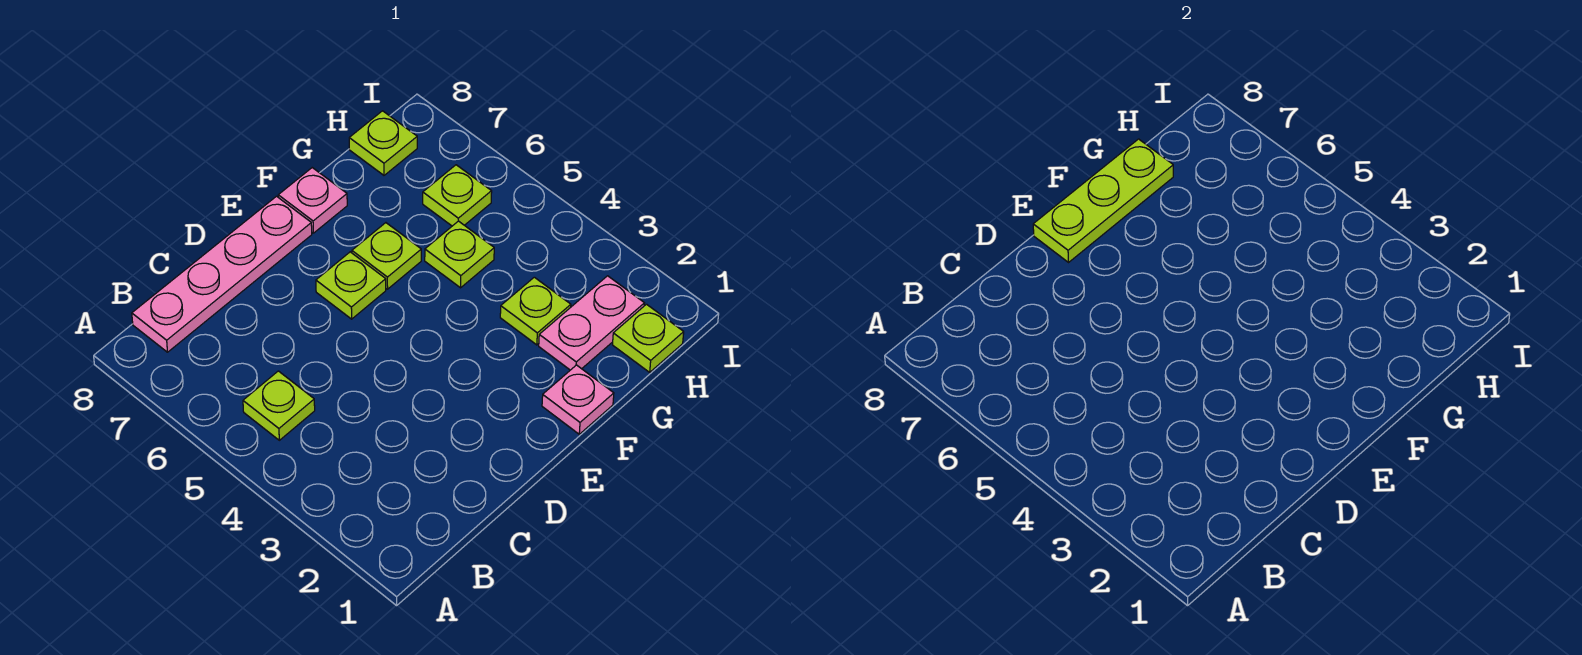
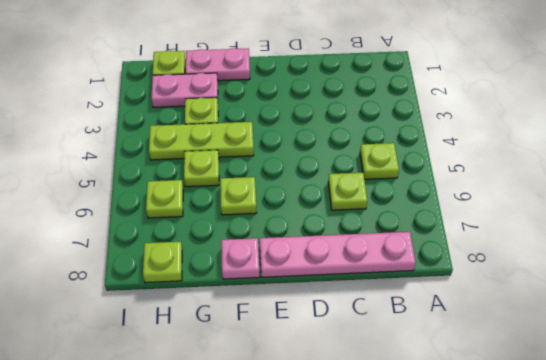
lime plate E6 level 1 -> lime plate C6 level 1
lime plate E8:G8 level 2 -> lime plate F4:H4 level 1
pink plate F1 level 1 -> pink plate F1:G1 level 1

